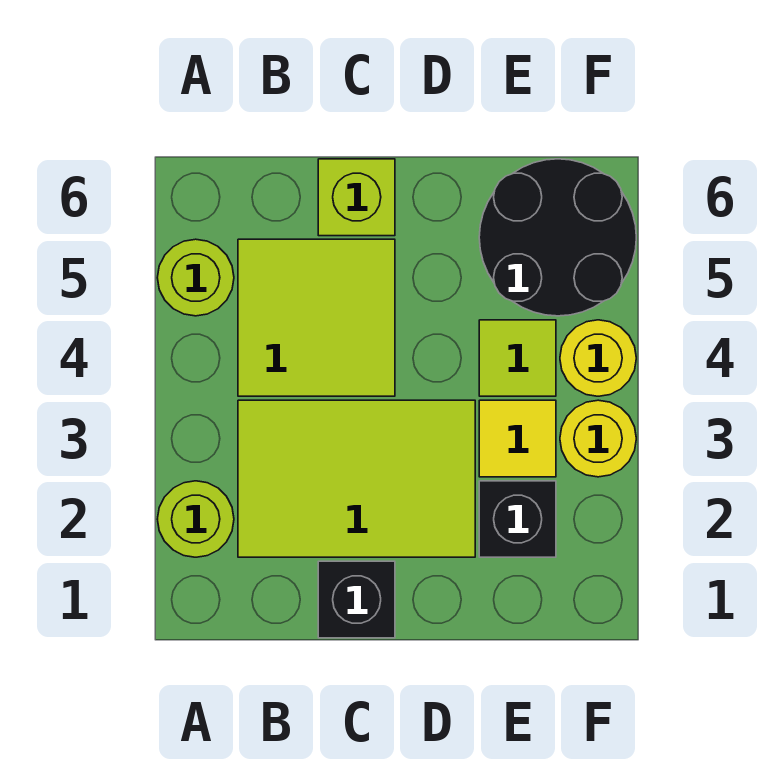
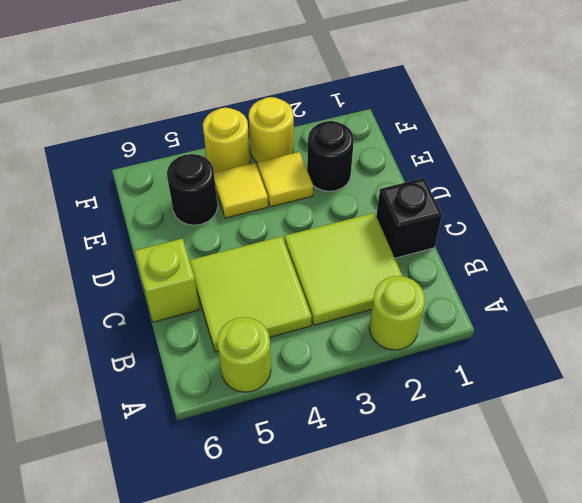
lime tile B2:D3 level 1 -> lime tile B2:C3 level 1
black brick E2 level 1 -> black round brick E2 level 1
lime tile E4 level 1 -> yellow tile E4 level 1
black round brick E5:F6 level 1 -> black round brick E5 level 1

